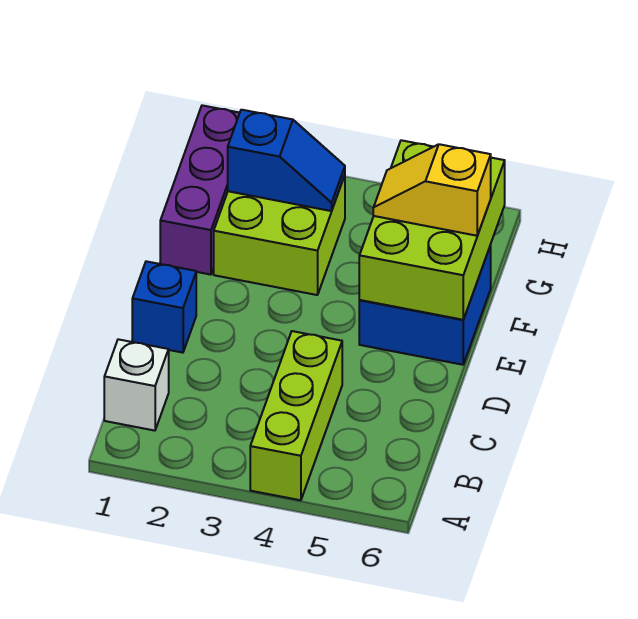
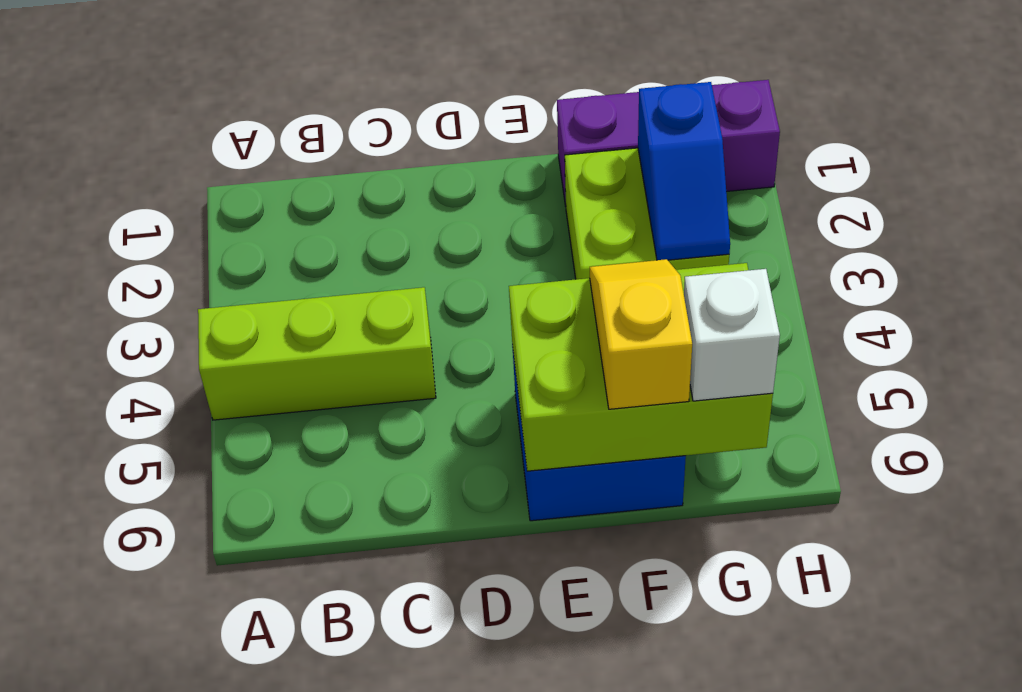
white brick B1 level 1 -> white brick G6 level 3
blue brick D1 level 1 -> none

